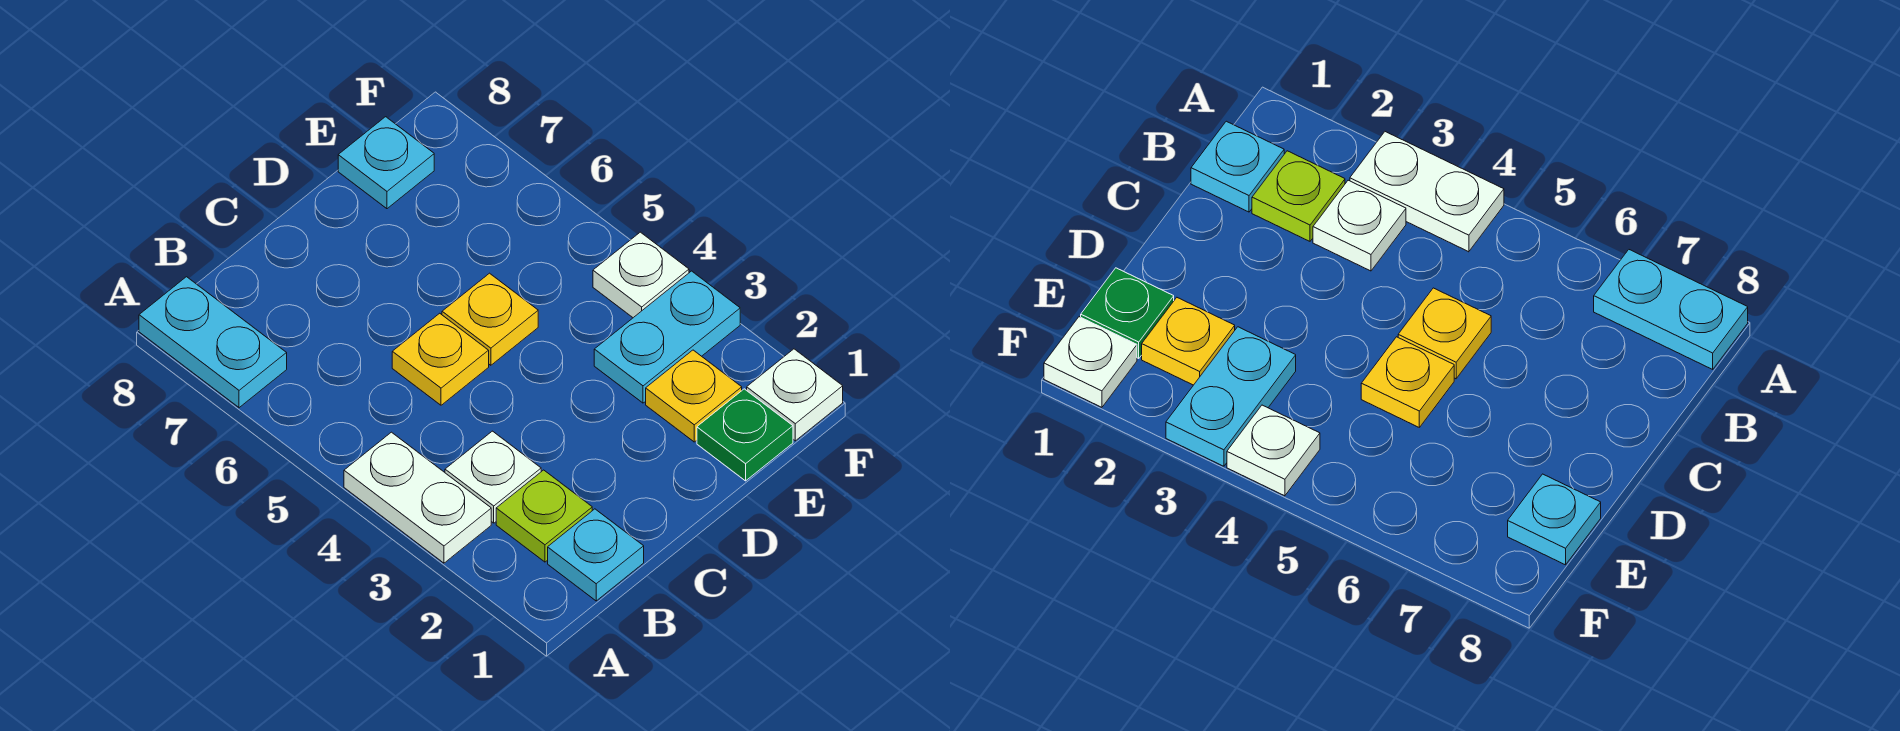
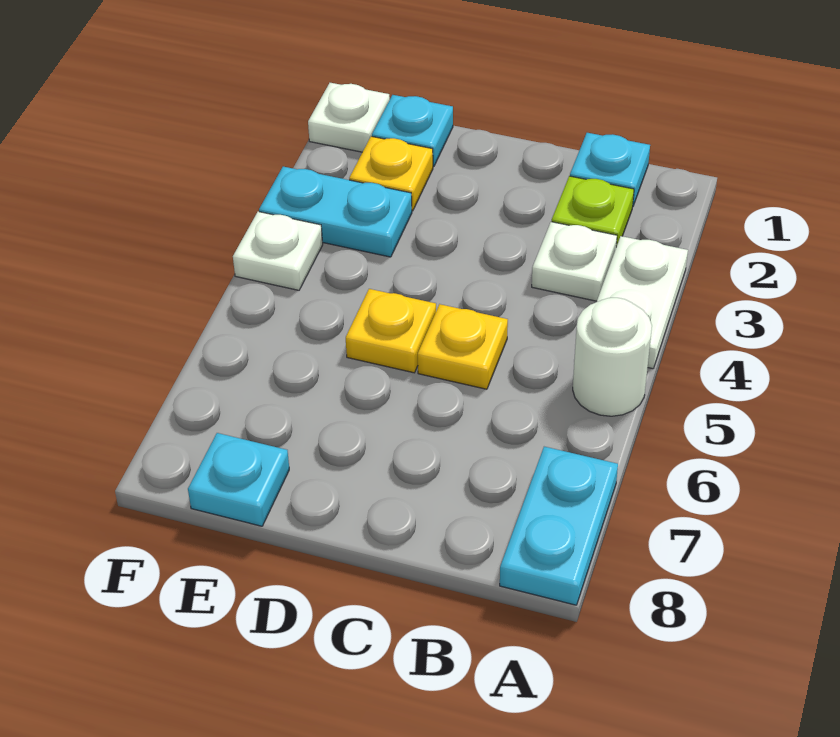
none -> white round brick A5 level 1
green plate E1 level 1 -> cyan plate E1 level 1

